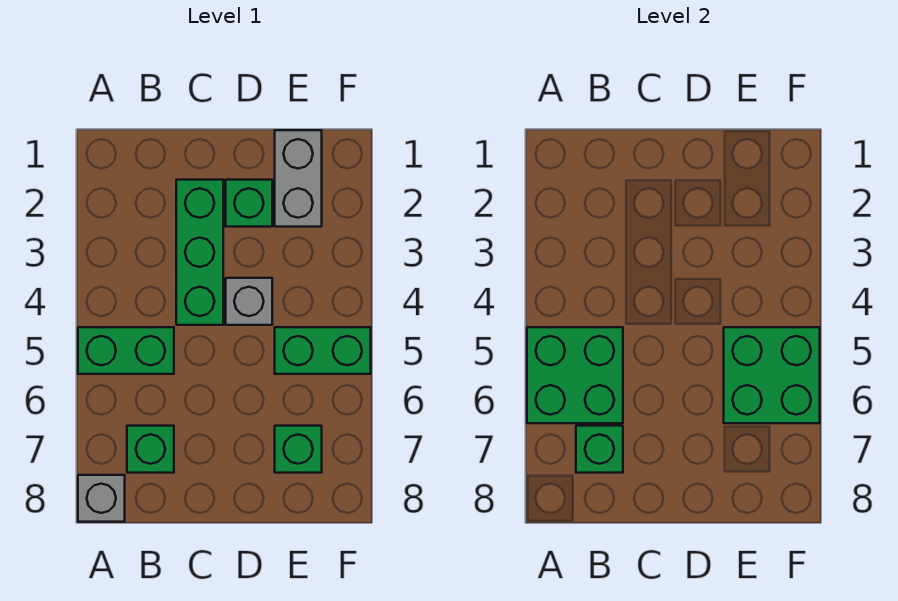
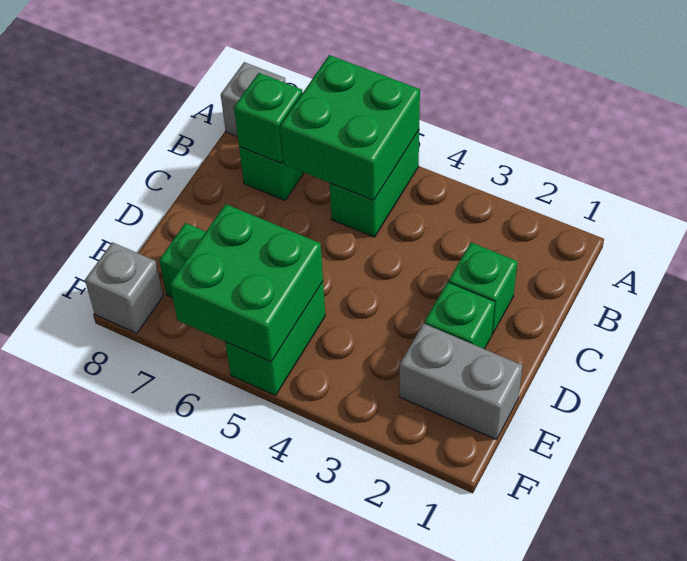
green brick C2:C4 level 1 -> green brick C2 level 1
grey brick D4 level 1 -> grey brick F8 level 1

